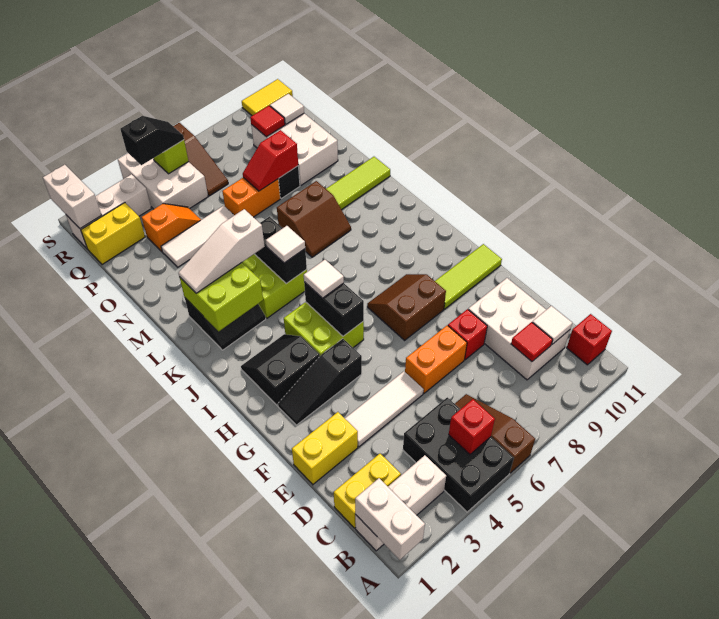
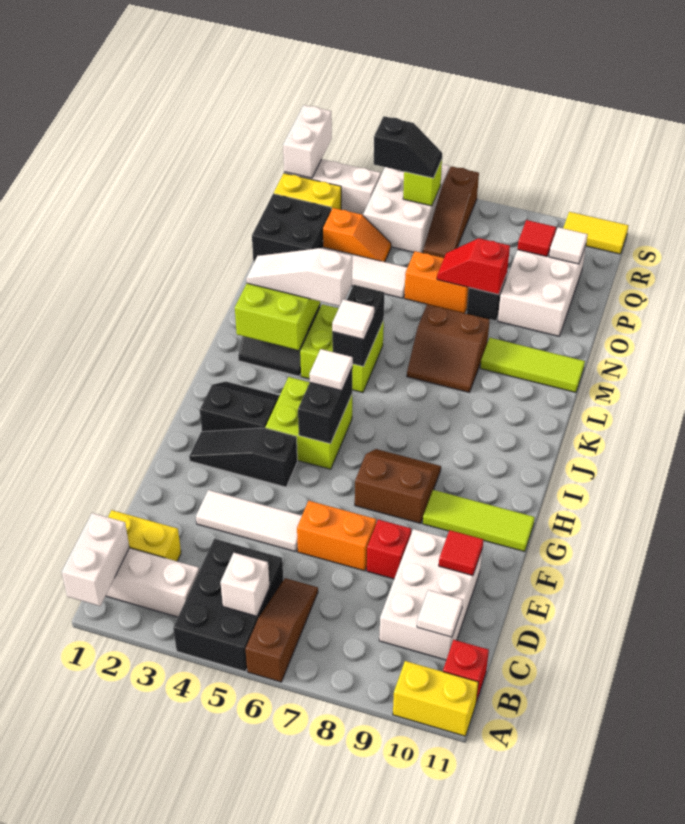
red brick B5 level 2 -> white brick B5 level 2
red tile C9 level 2 -> red tile E10 level 2
yellow brick E1:E2 level 1 -> yellow brick A10:A11 level 1
none -> black brick O1:P2 level 1

